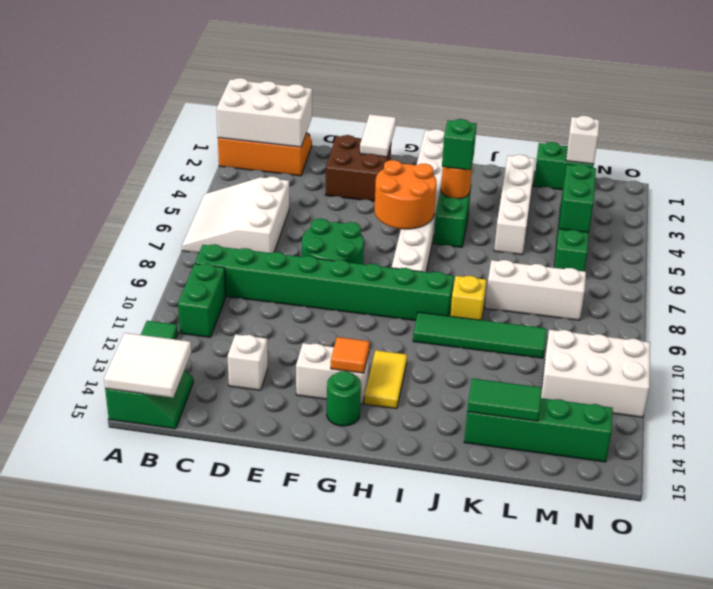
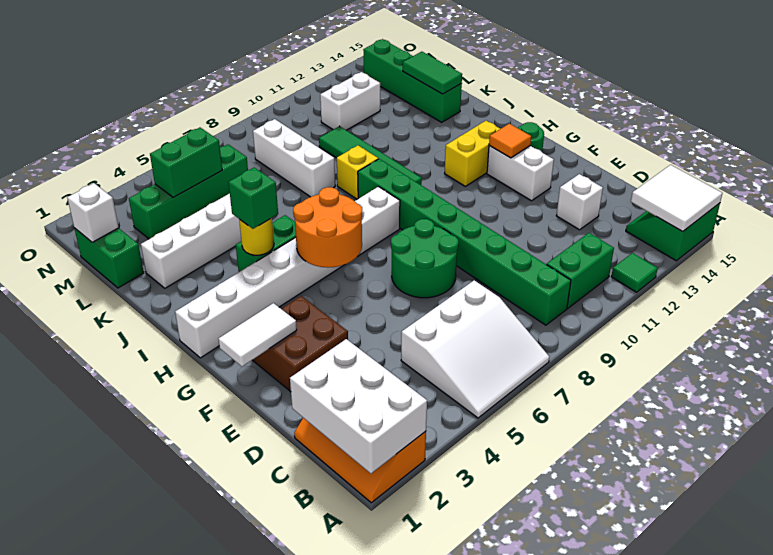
yellow tile H12:H13 level 1 -> yellow brick H12:H13 level 1
orange round brick I4 level 2 -> yellow round brick I4 level 2
white brick M11:O12 level 1 -> white brick M11:M12 level 1

